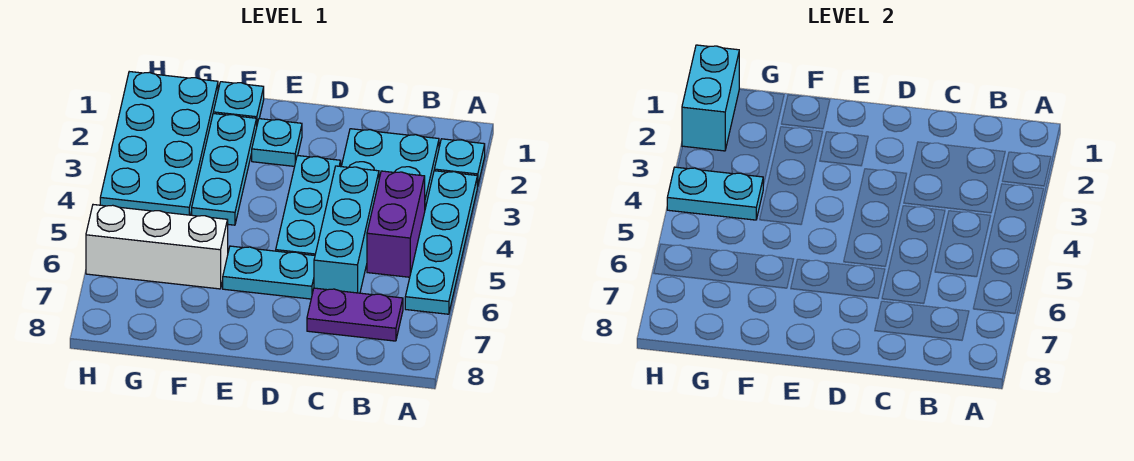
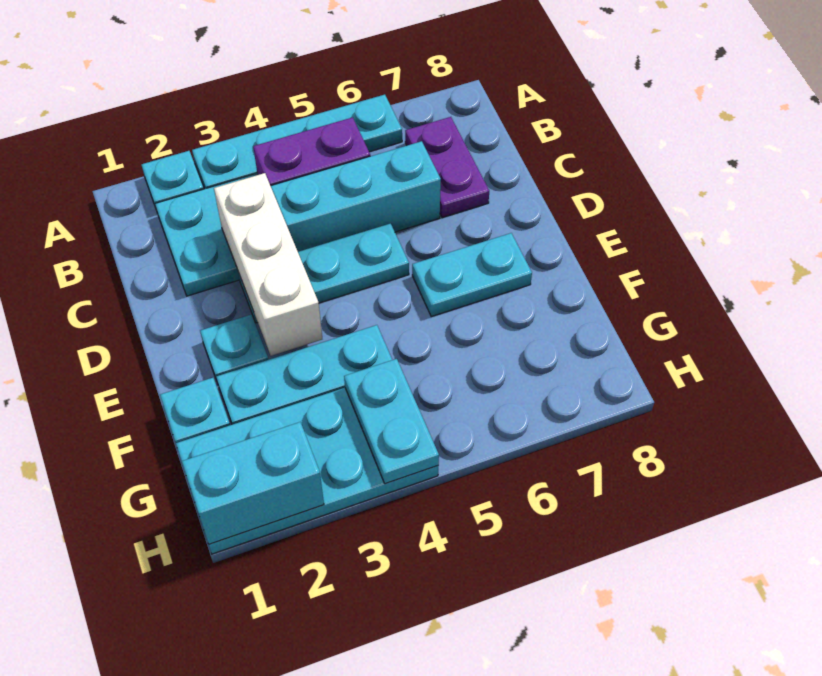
cyan plate D6:E6 level 1 -> cyan plate E6:E7 level 1
white brick F6:H6 level 1 -> white brick C3:E3 level 2

